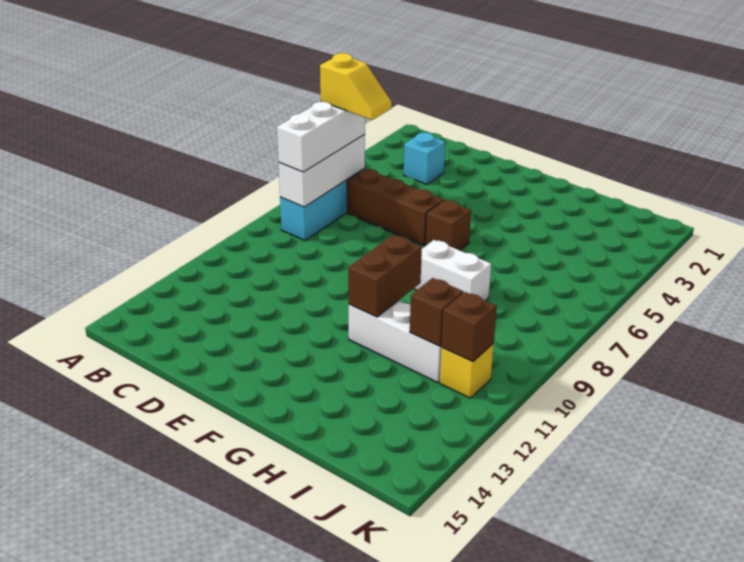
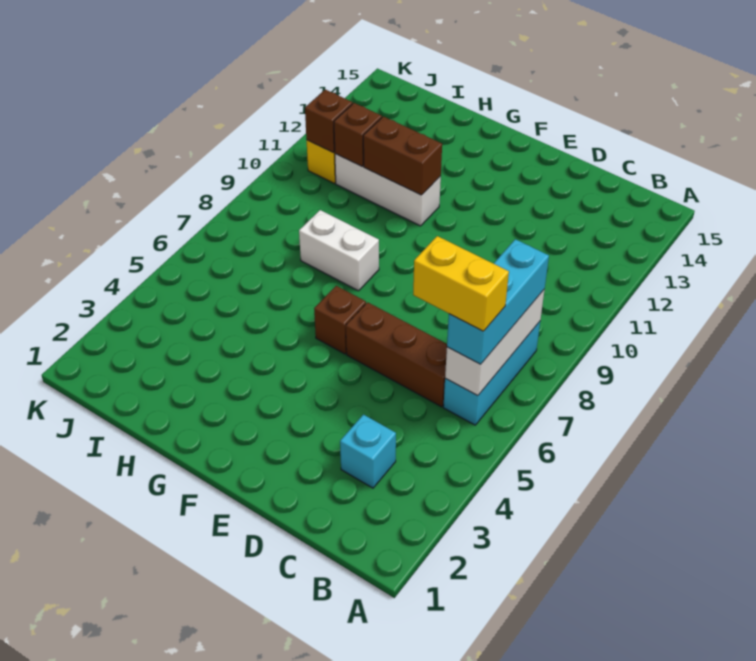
white brick B6:B8 level 3 -> cyan brick B6:B8 level 3
yellow slope B6:C6 level 4 top B -> yellow brick B6:C6 level 4
brown brick G10:G11 level 2 -> brown brick G11:H11 level 2

